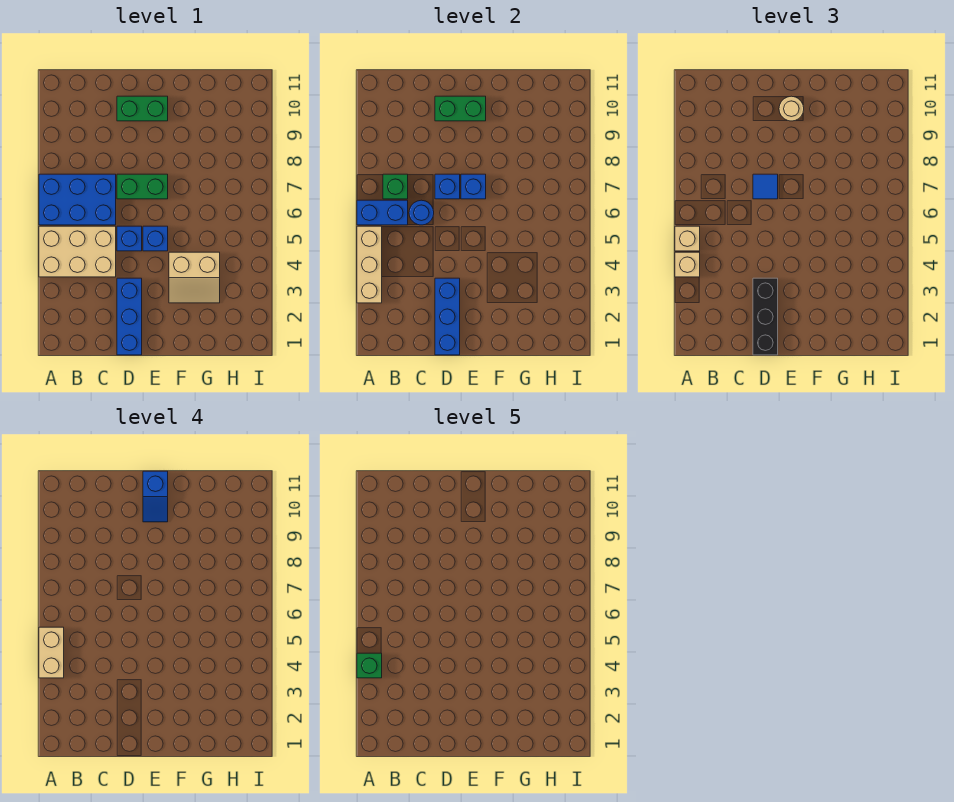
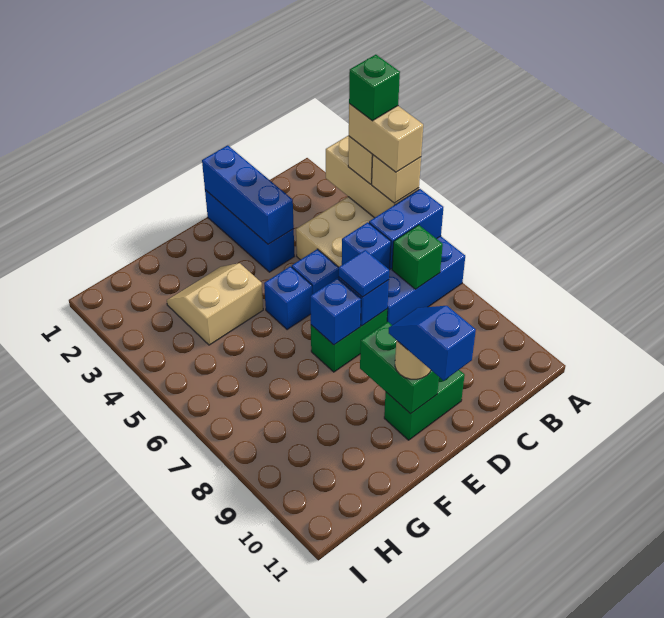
blue round brick C6 level 2 -> blue brick C6 level 2
black brick D1:D3 level 3 -> none
green brick D10:E10 level 2 -> green brick E9:E10 level 2

